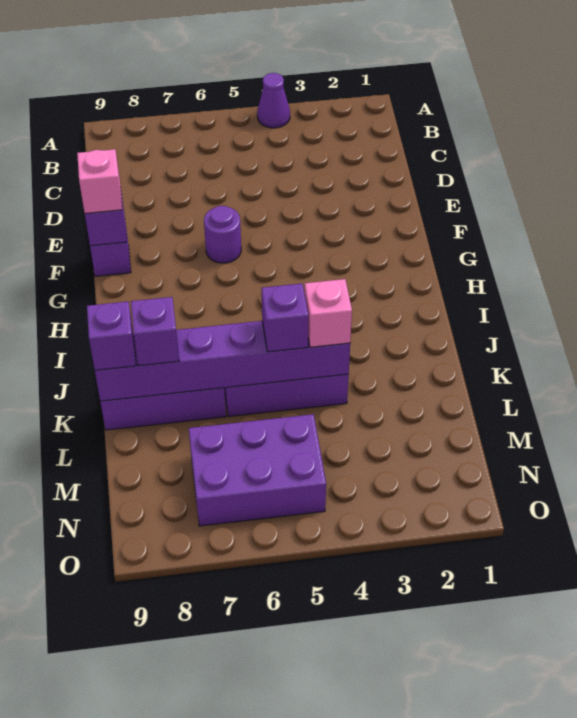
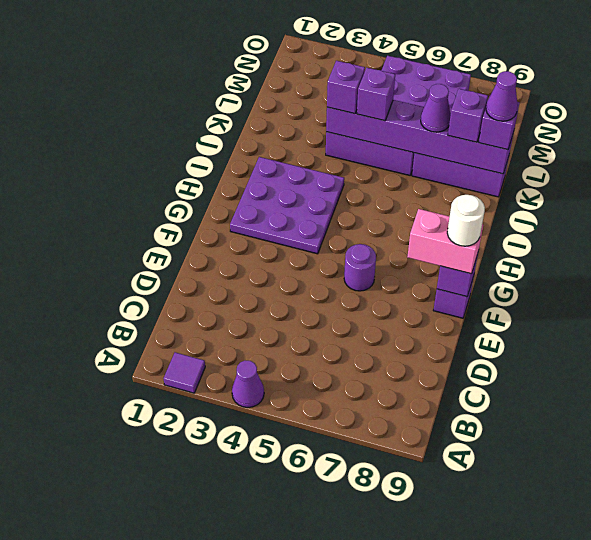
none -> purple tile A2 level 1
pink brick F9 level 3 -> pink brick F8:F9 level 3
none -> white round brick F9 level 4
none -> purple plate G2:I4 level 1
pink brick K4 level 3 -> purple brick K4 level 3
none -> purple cone K7 level 3
none -> purple cone K9 level 4

